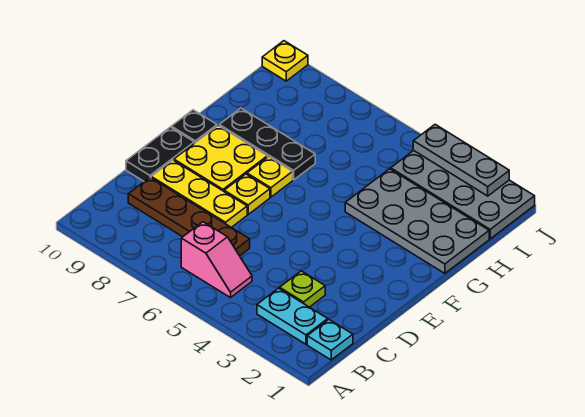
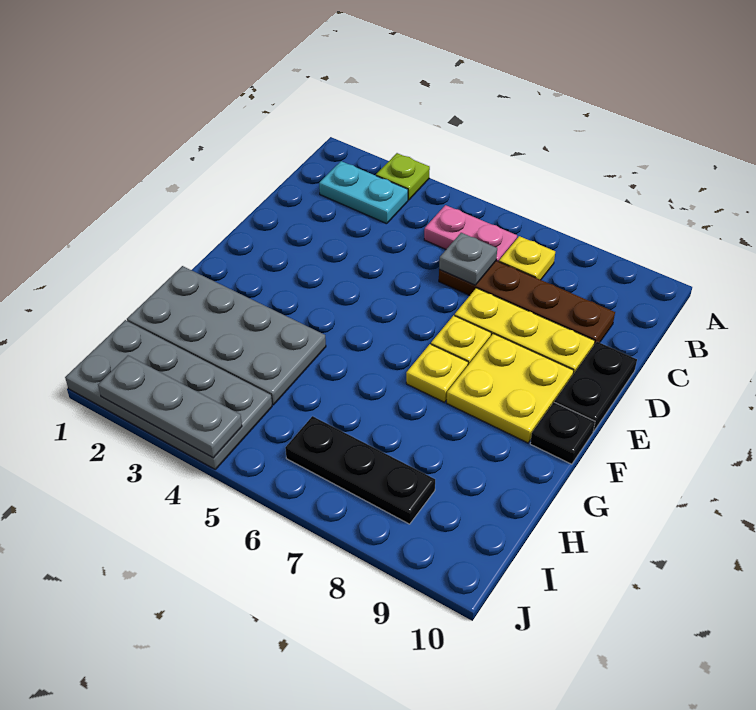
cyan plate B1 level 1 -> none
pink slope B5:B6 level 1 top 6 -> pink plate B5:B6 level 1
lime plate C3 level 1 -> lime plate A3 level 1
none -> grey plate C6 level 2
black plate G7:G9 level 1 -> black plate I6:I8 level 1
yellow plate J10 level 1 -> yellow plate B7 level 1

